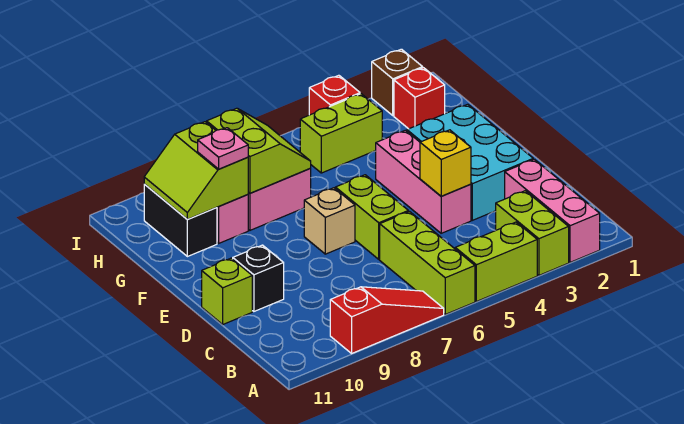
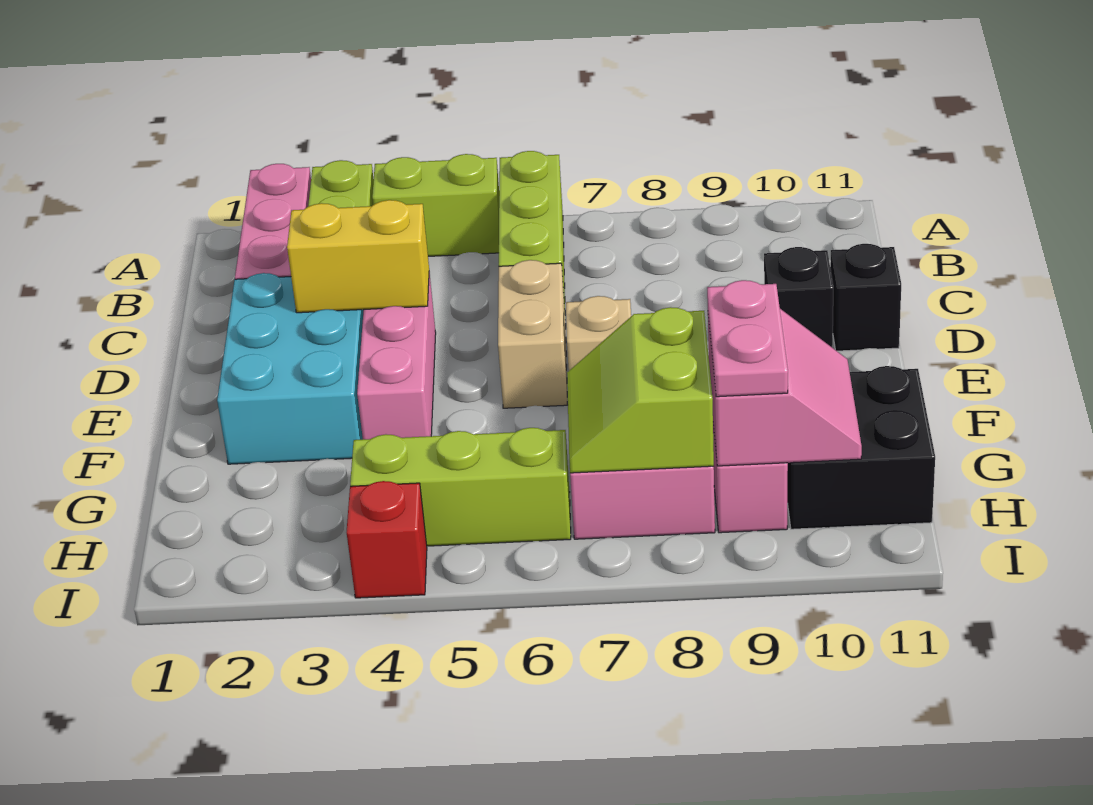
red slope A7:A9 level 1 top 9 -> none
yellow brick D4 level 2 -> yellow brick D3:D4 level 2
lime brick D6:E6 level 1 -> tan brick D6:E6 level 1
lime brick D11 level 1 -> black brick D11 level 1
lime slope G9:H10 level 2 top 9 -> pink slope G9:H10 level 2 top 9
pink plate G9 level 3 -> pink plate G9:H9 level 3
black brick G10:H10 level 1 -> black brick G10:H11 level 1
red brick H2 level 1 -> none
lime brick H4:H5 level 1 -> lime brick H4:H6 level 1
brown brick I2 level 1 -> none

